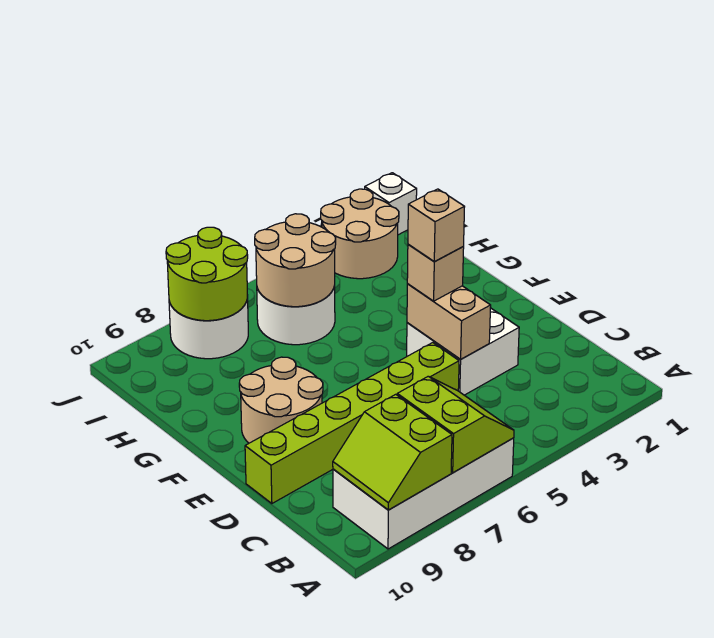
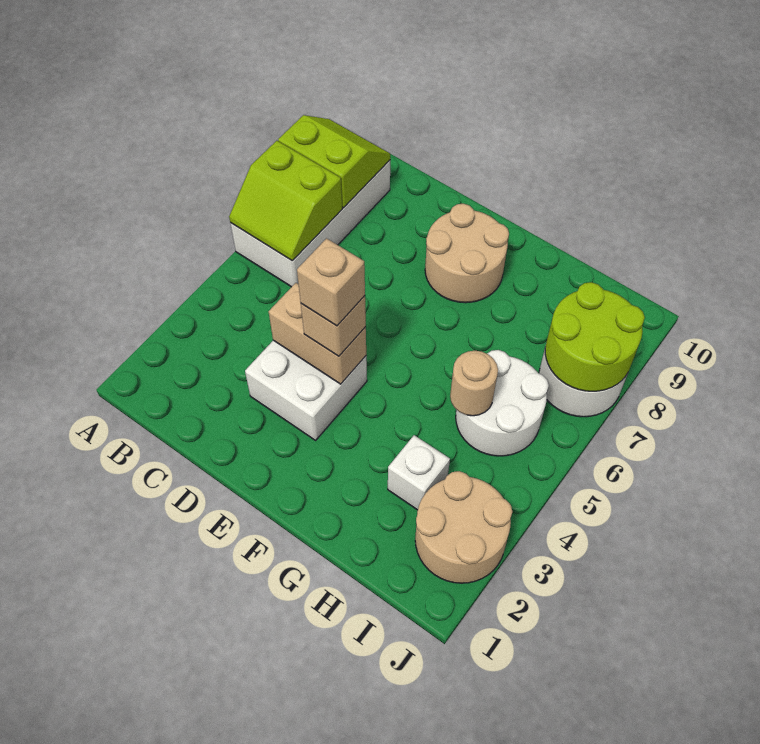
lime brick D5:D10 level 1 -> none
tan round brick H5:I6 level 2 -> tan round brick H5 level 2
white brick J1 level 1 -> white brick H3 level 1

